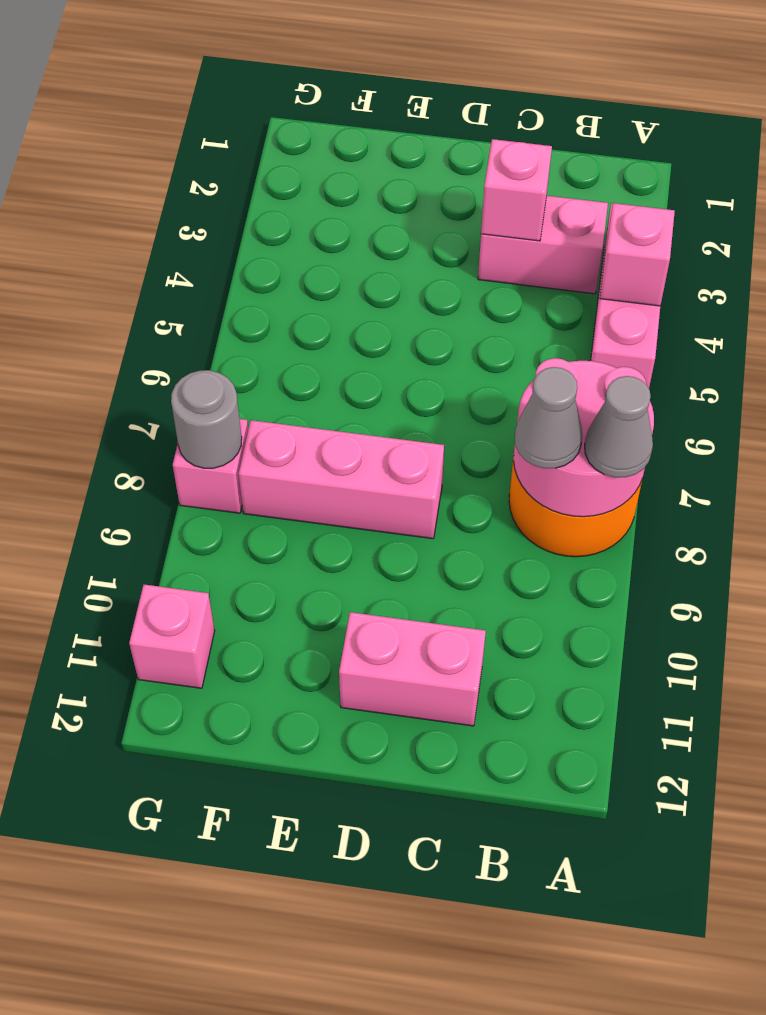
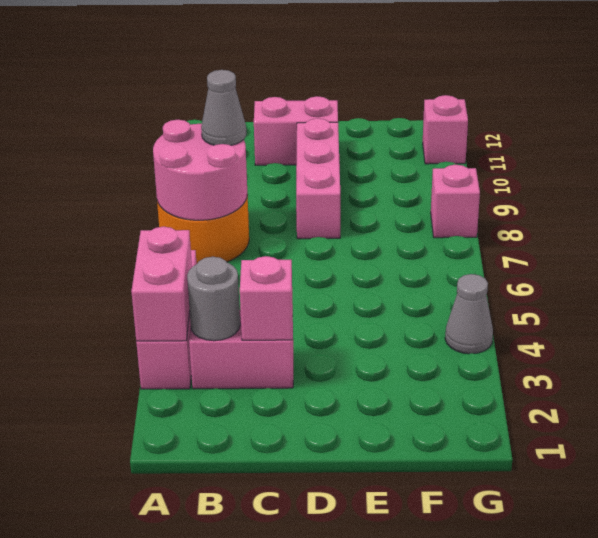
pink brick A4 level 2 -> pink brick A3:A4 level 2
grey cone A8 level 3 -> grey cone G4 level 1
pink brick D8:F8 level 1 -> pink brick D8:D10 level 1
grey round brick G8 level 2 -> grey round brick B3 level 2

